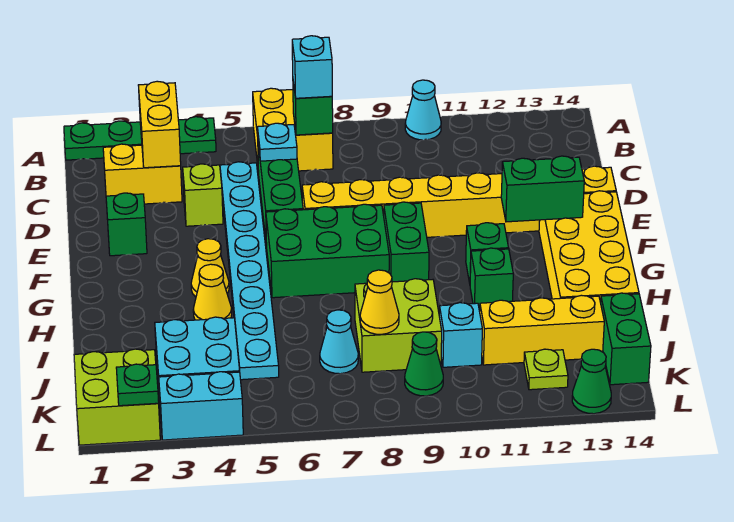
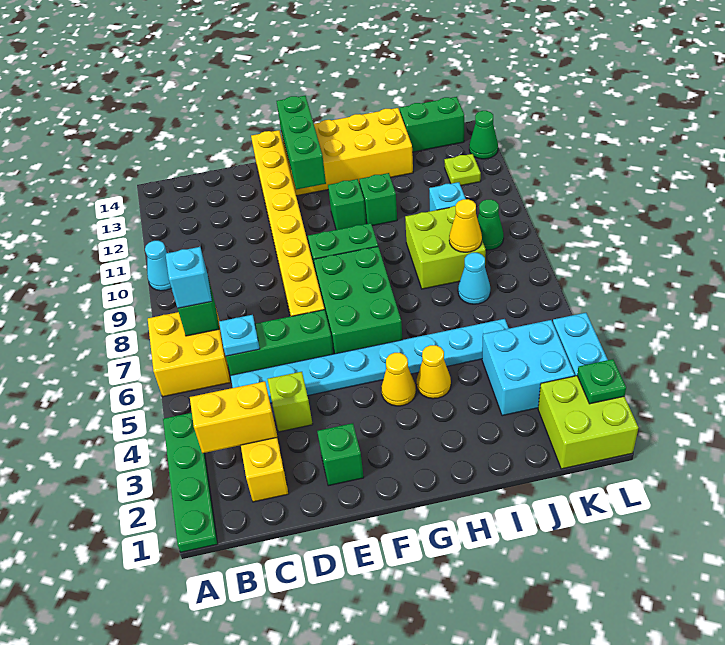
green brick F12:F13 level 2 -> green brick F12:F14 level 2
yellow brick J11:J13 level 1 -> none

